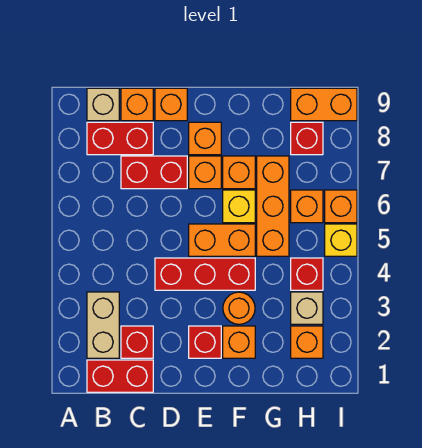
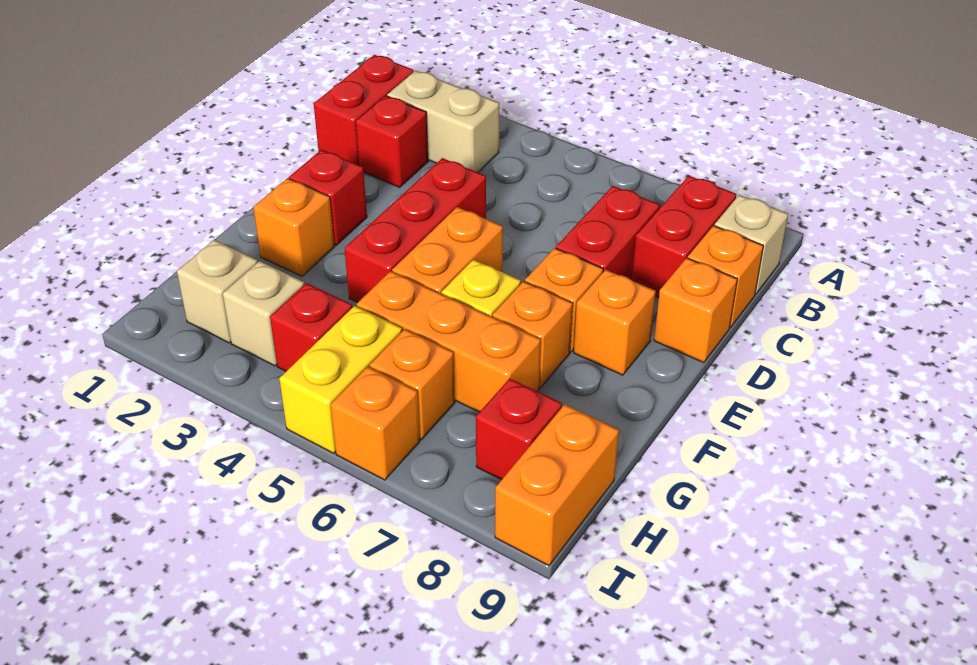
orange round brick F3 level 1 -> none
orange brick H2 level 1 -> tan brick H2 level 1
yellow brick I5 level 1 -> yellow brick H5:I5 level 1

